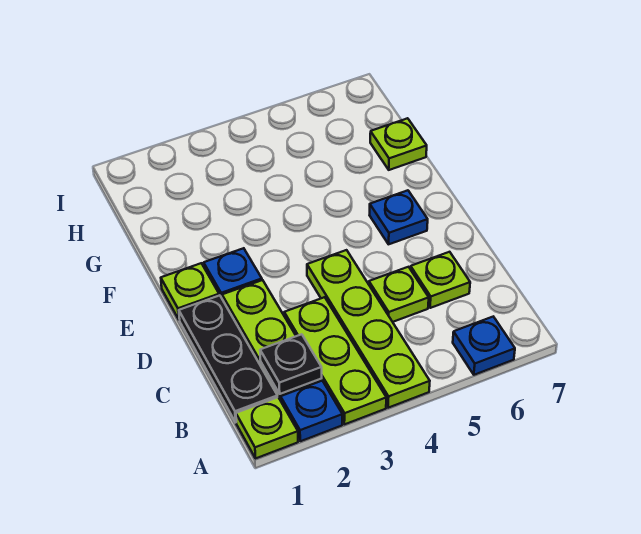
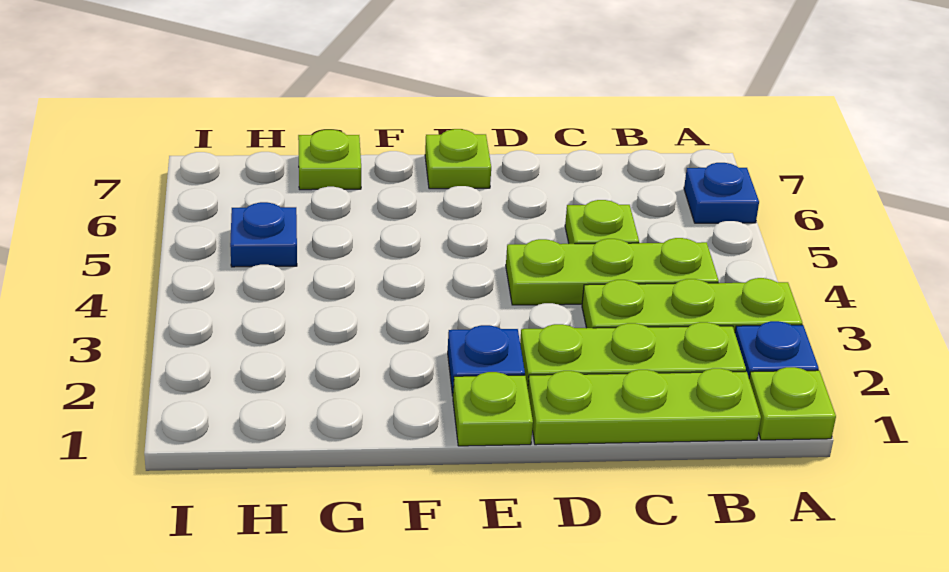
lime plate A4:D4 level 1 -> lime plate B4:D4 level 1
black plate B1:D1 level 1 -> lime plate B1:D1 level 1
black plate B2 level 2 -> none
lime plate C6 level 1 -> lime plate E7 level 1
blue plate E6 level 1 -> blue plate H5 level 1

